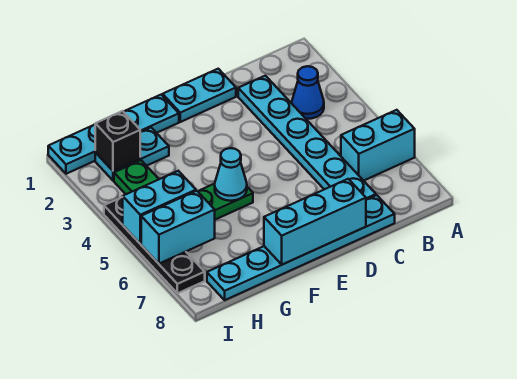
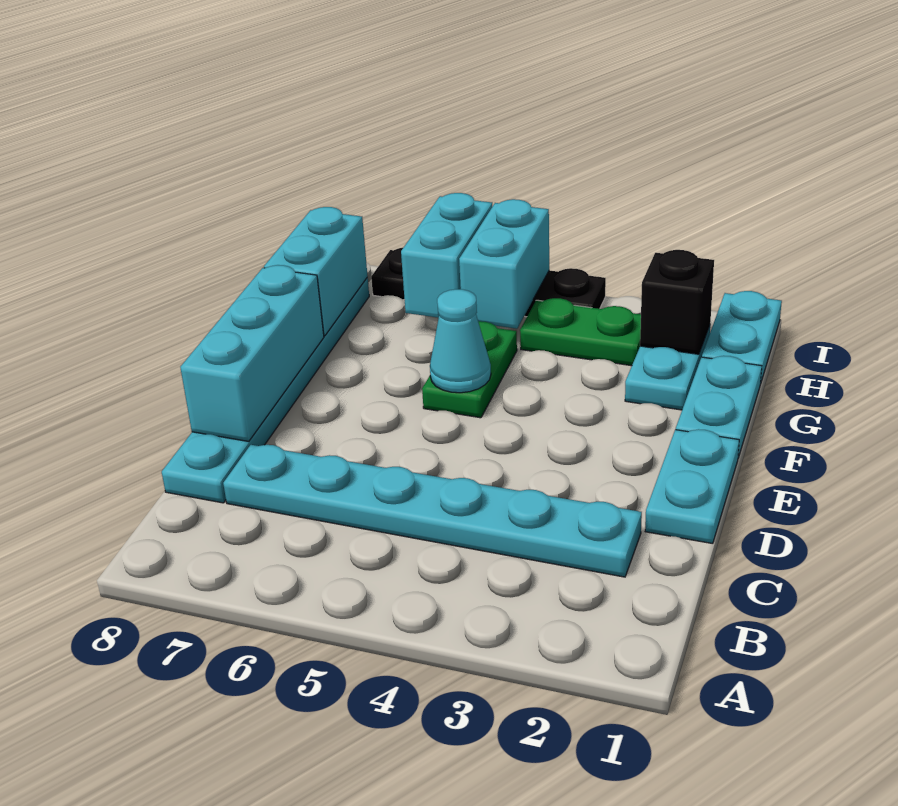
cyan brick A6:B6 level 1 -> cyan brick G8:H8 level 2
blue cone B3 level 1 -> none

